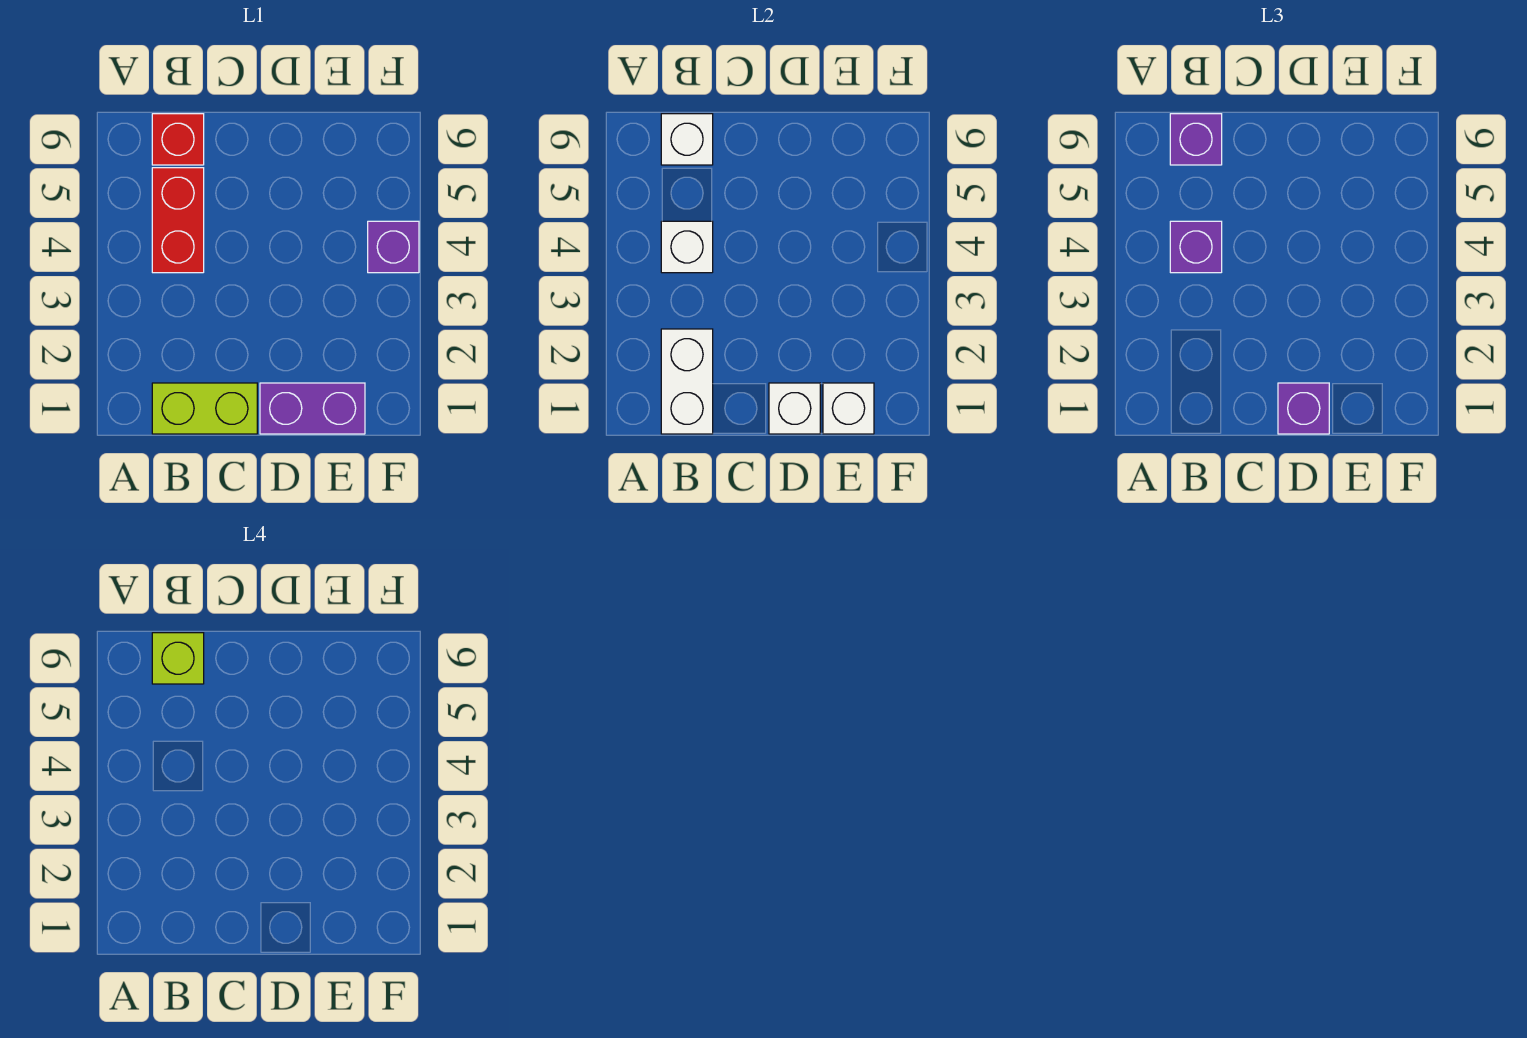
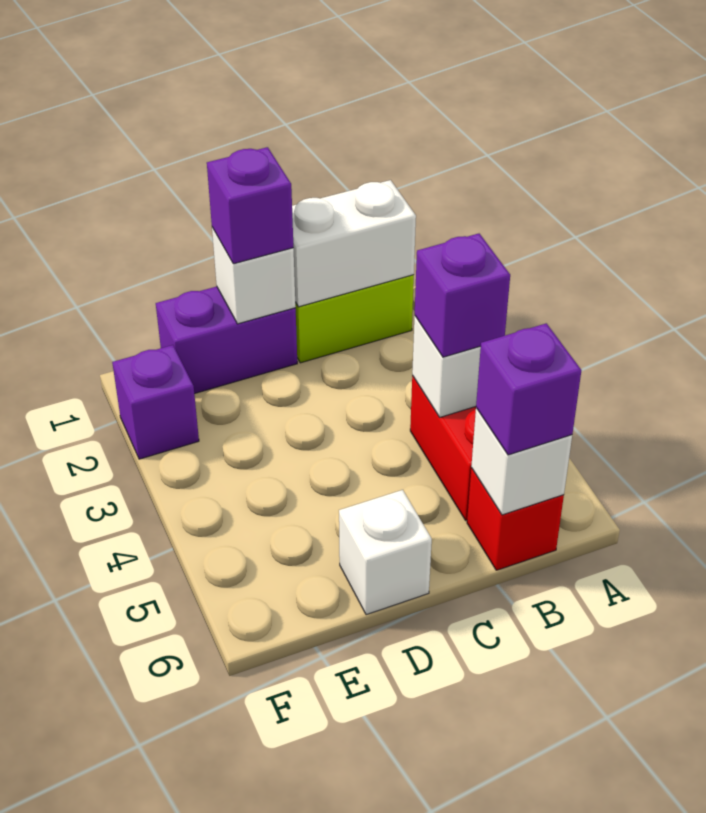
white brick B1:B2 level 2 -> white brick B1:C1 level 2
lime brick B6 level 4 -> none
white brick E1 level 2 -> white brick D6 level 1
purple brick F4 level 1 -> purple brick F2 level 1

